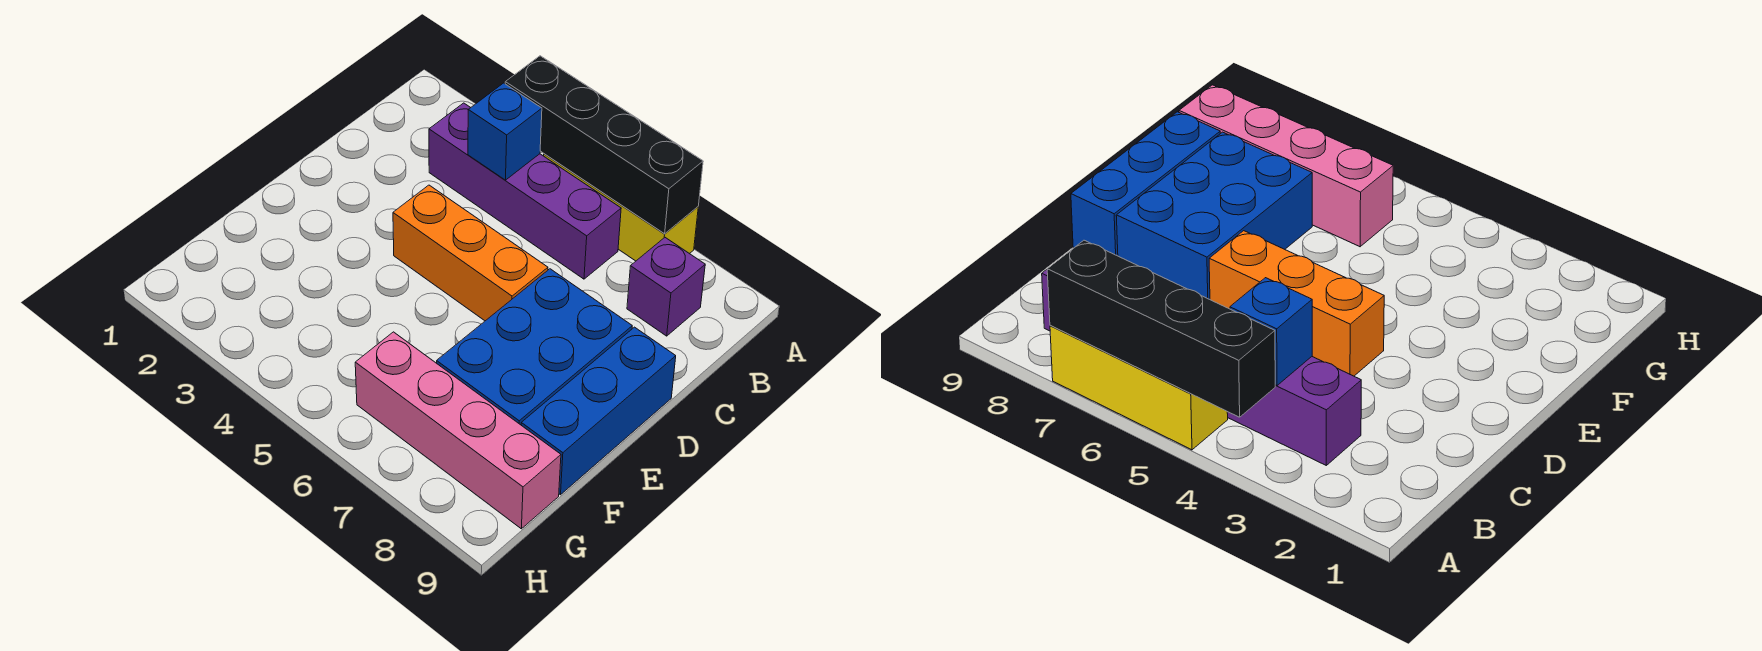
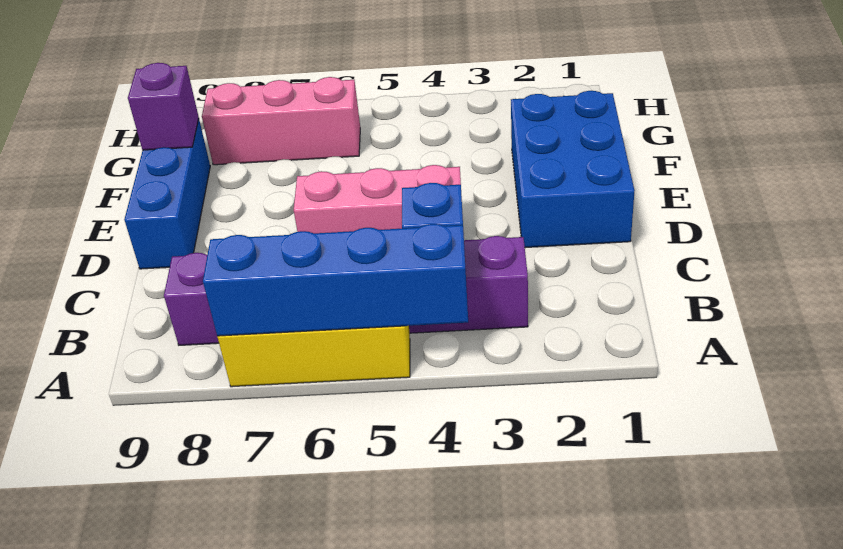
black brick A4:A7 level 2 -> blue brick A4:A7 level 2
orange brick D4:D6 level 1 -> pink brick D4:D6 level 1
blue brick D7:F8 level 1 -> blue brick D1:F2 level 1
none -> purple brick F9 level 2
pink brick G6:G9 level 1 -> pink brick G6:G8 level 1

